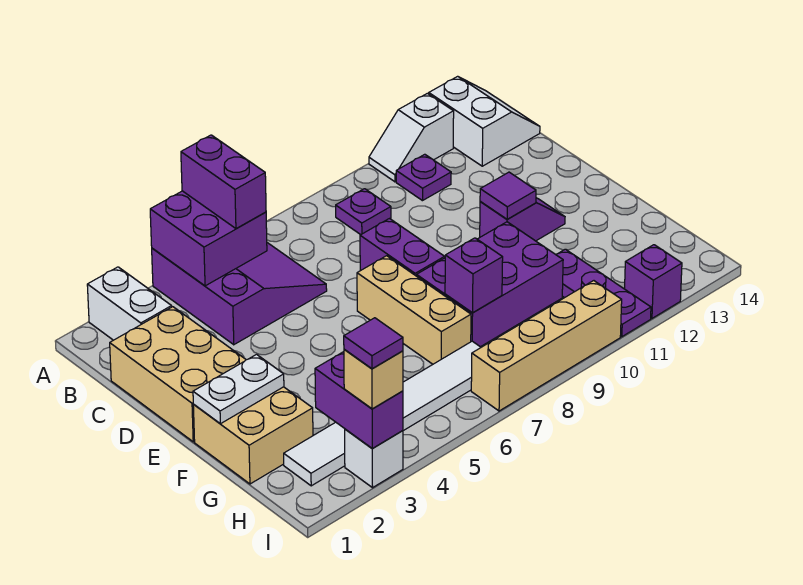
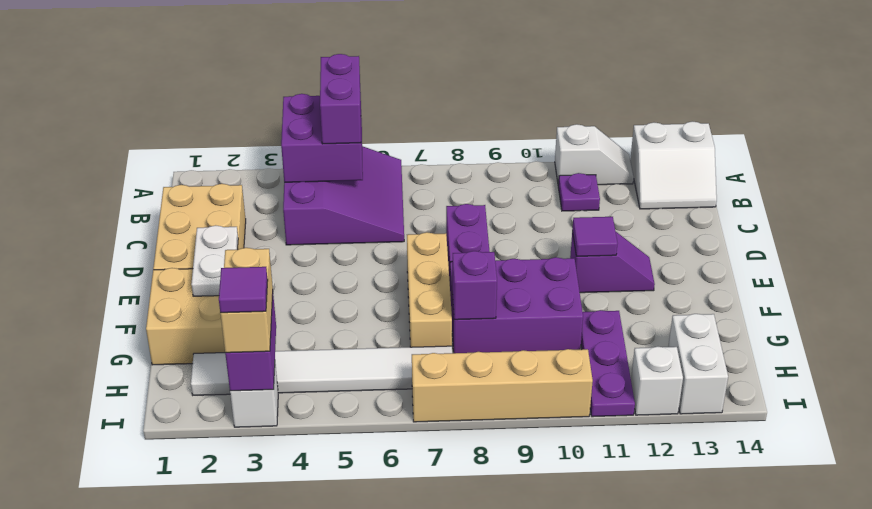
white brick A2:B2 level 1 -> white brick H13:I13 level 1
white slope A11:A12 level 1 top 12 -> white slope A11:A12 level 1 top 11
white slope A13:B14 level 1 top 13 -> white slope A13:B14 level 1 top A
purple plate B9 level 1 -> none
white plate F1:F2 level 2 -> white plate E2:F2 level 2
tan brick I3 level 3 -> tan brick H3:I3 level 3
purple brick I12 level 1 -> white brick I12 level 1

